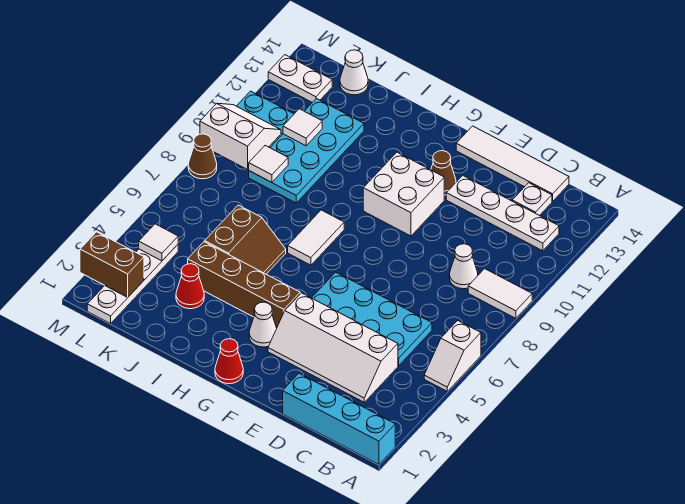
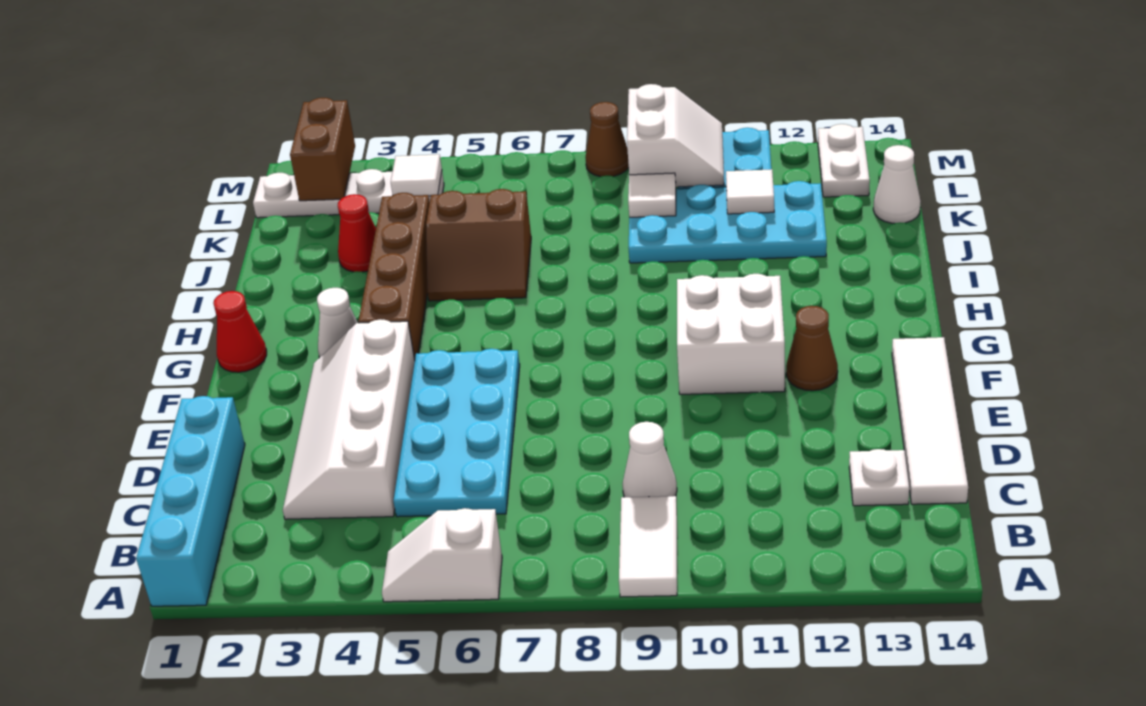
white plate B12:E12 level 1 -> none
white tile H7:H8 level 1 -> none

